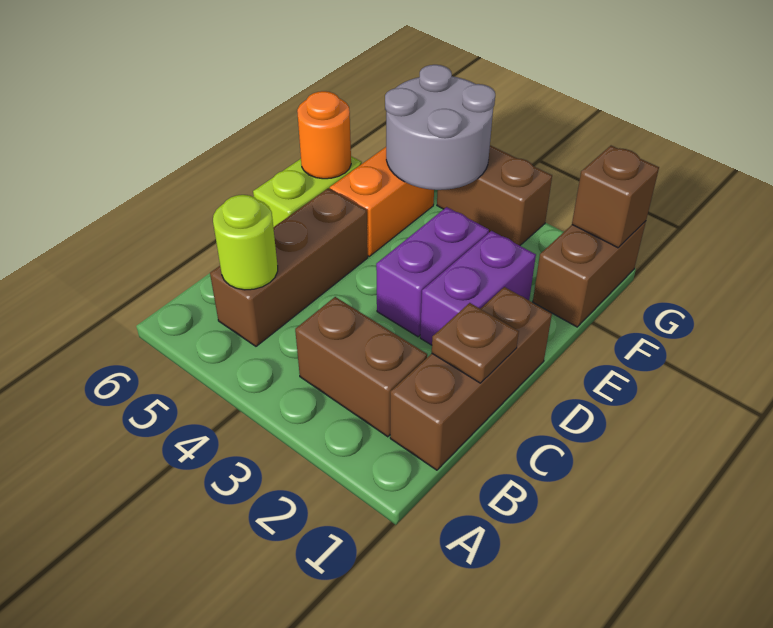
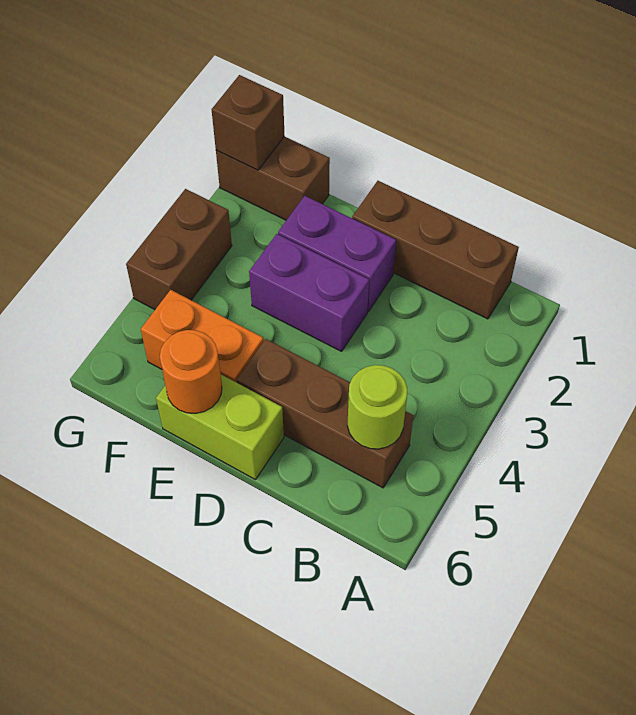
brown brick B2:B3 level 1 -> none
brown plate C1 level 2 -> none
grey round brick F4:G5 level 2 -> none

